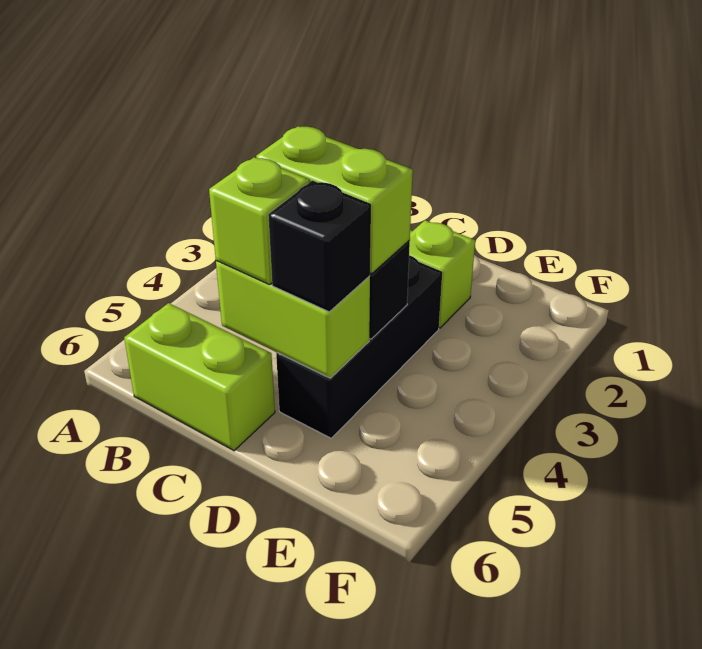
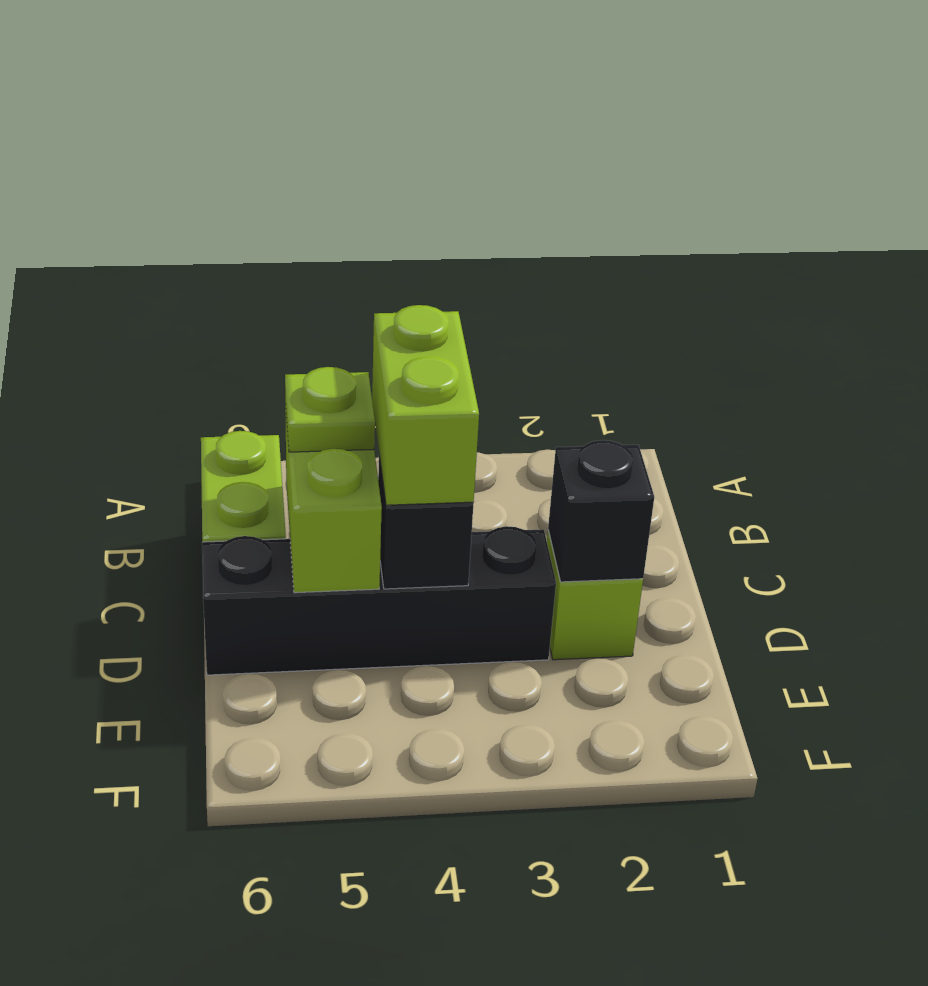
lime brick C5 level 3 -> lime plate C5 level 3
black brick D3:D5 level 1 -> black brick D3:D6 level 1
black brick D5 level 3 -> black brick D2 level 2

